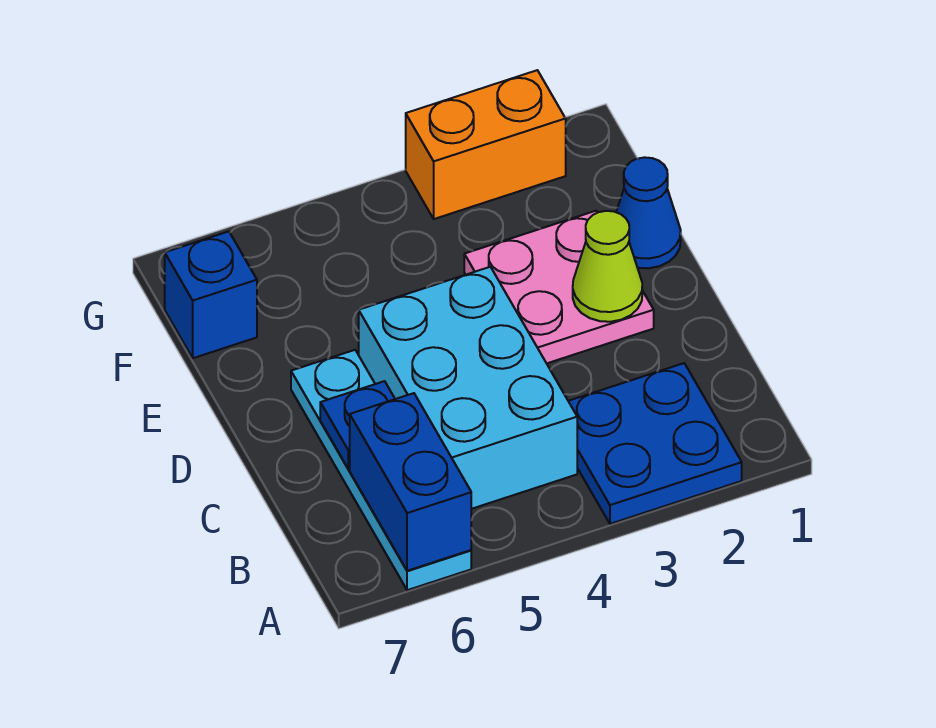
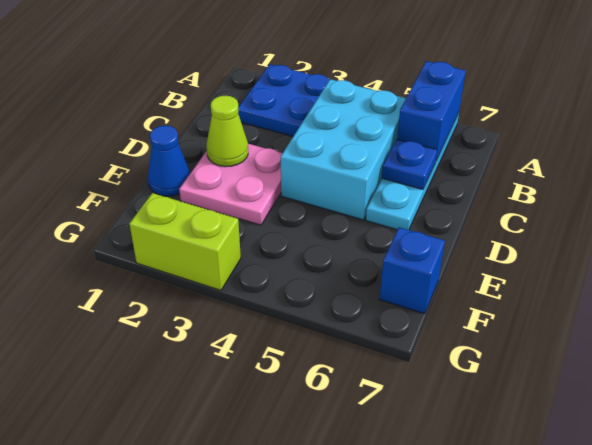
orange brick G2:G3 level 1 -> lime brick G2:G3 level 1

